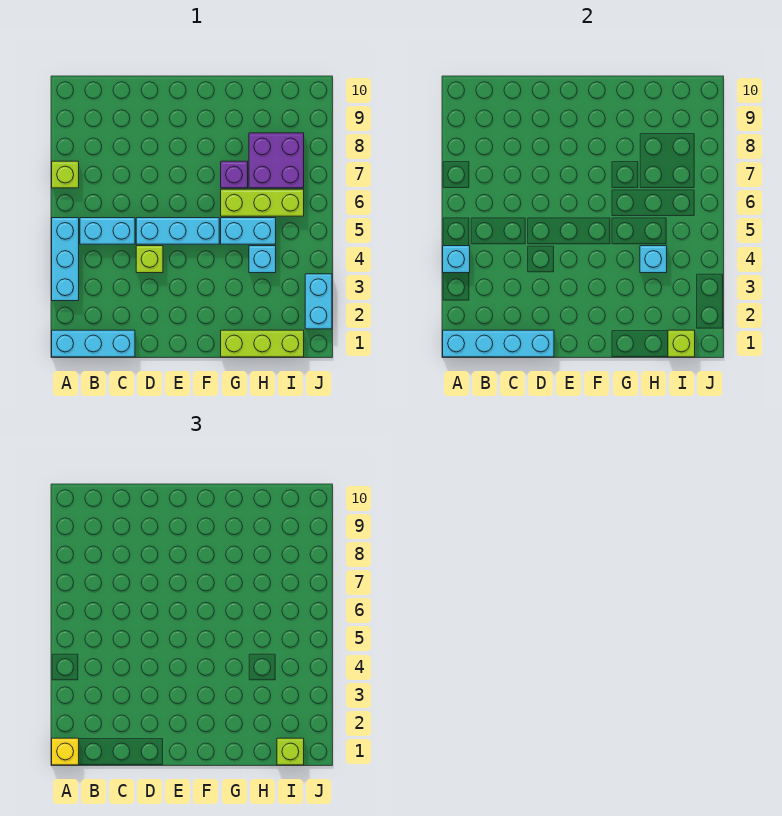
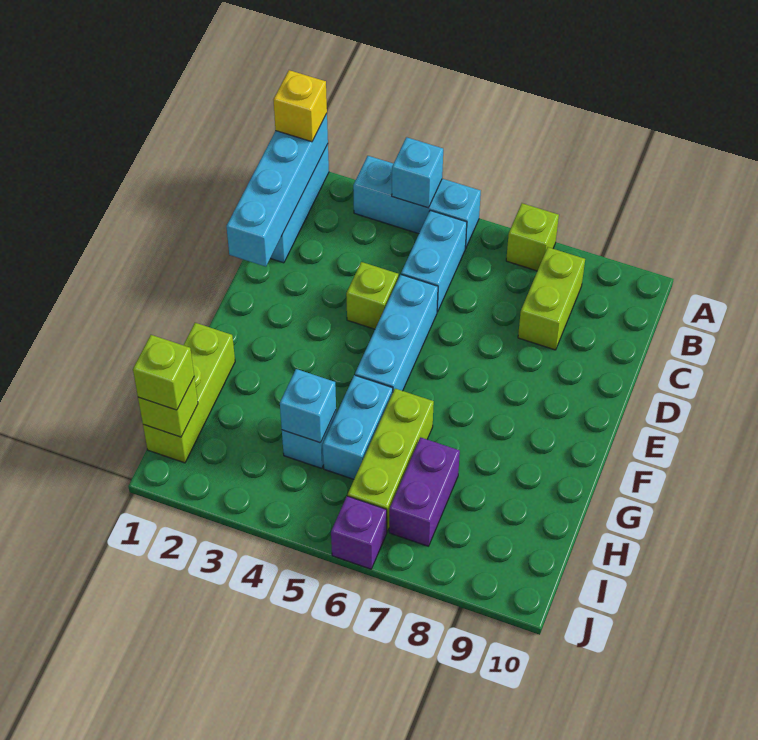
none -> lime brick B8:C8 level 1
purple brick G7 level 1 -> purple brick J6 level 1
purple brick H7:I8 level 1 -> purple brick H7:I7 level 1
cyan brick J2:J3 level 1 -> none

